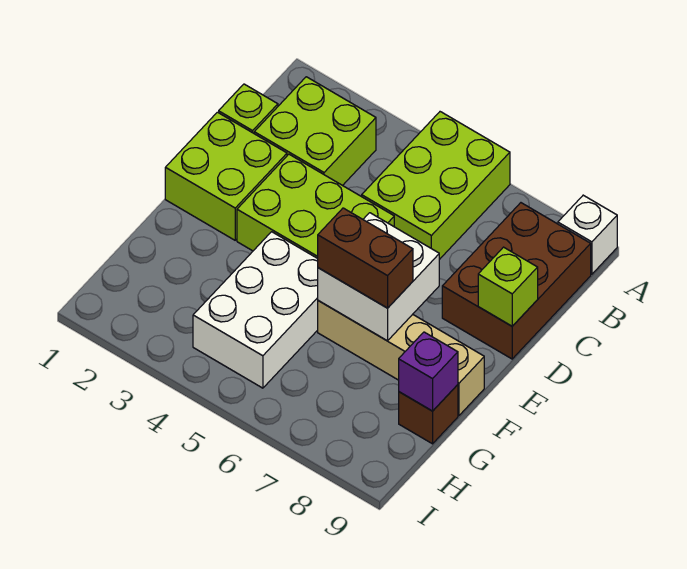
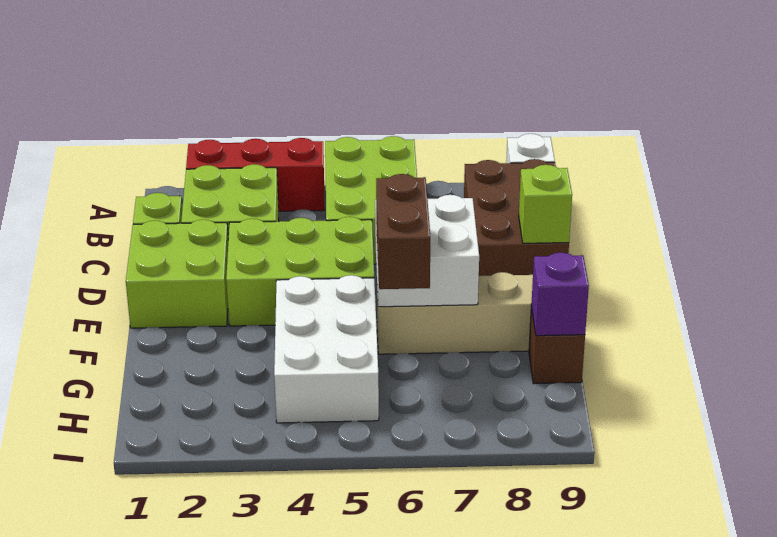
none -> red brick A2:A4 level 1
brown brick F6:F7 level 3 -> brown brick F6:G6 level 3

